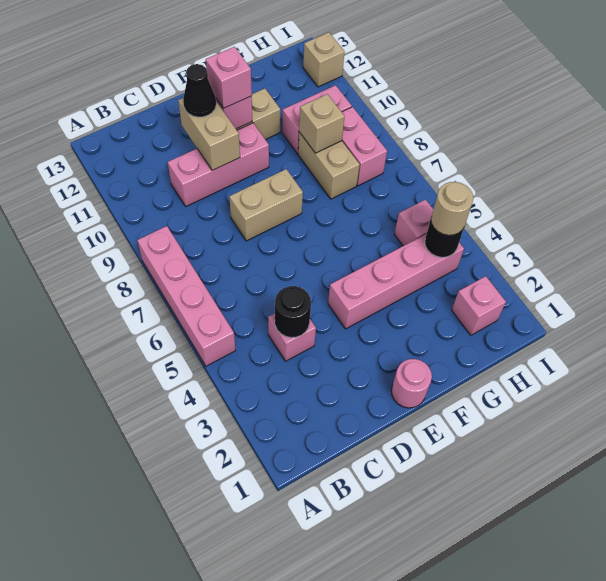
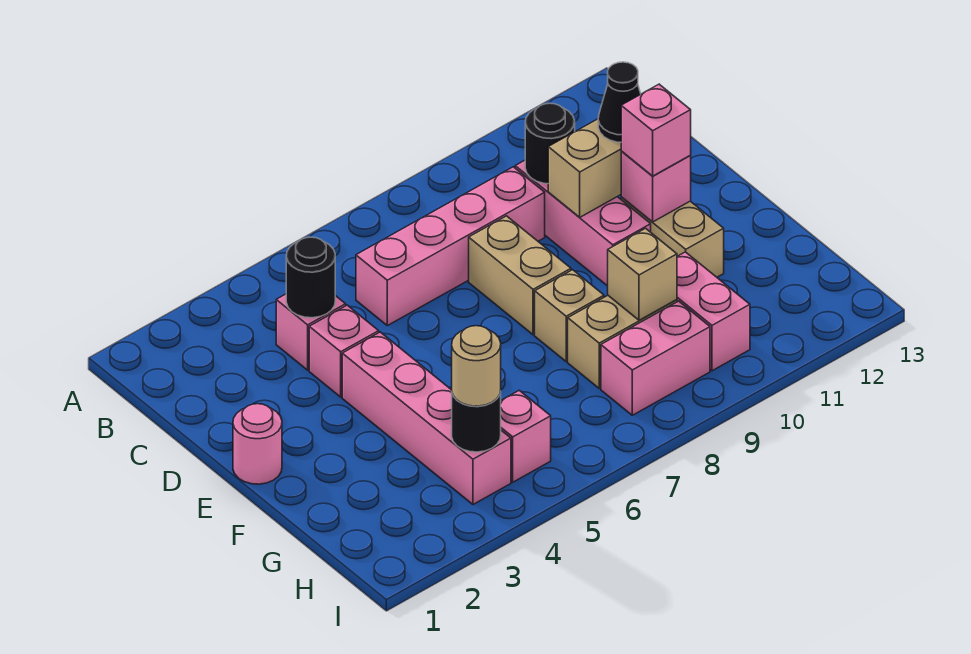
pink brick A5:A8 level 1 -> pink brick C6:C9 level 1
none -> black round brick C10 level 2
pink brick H2 level 1 -> pink brick D4 level 1
tan brick I12 level 1 -> tan brick F8 level 1

